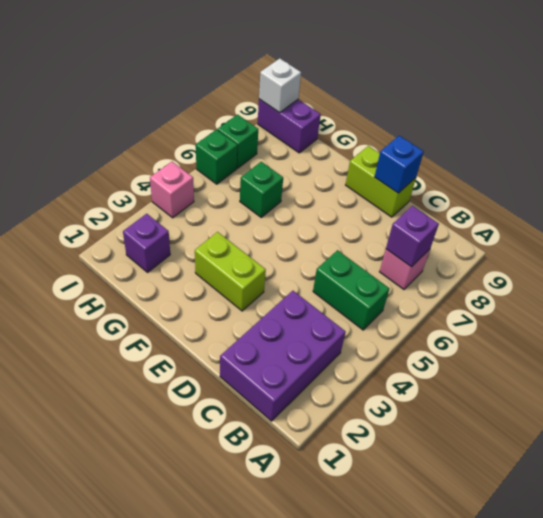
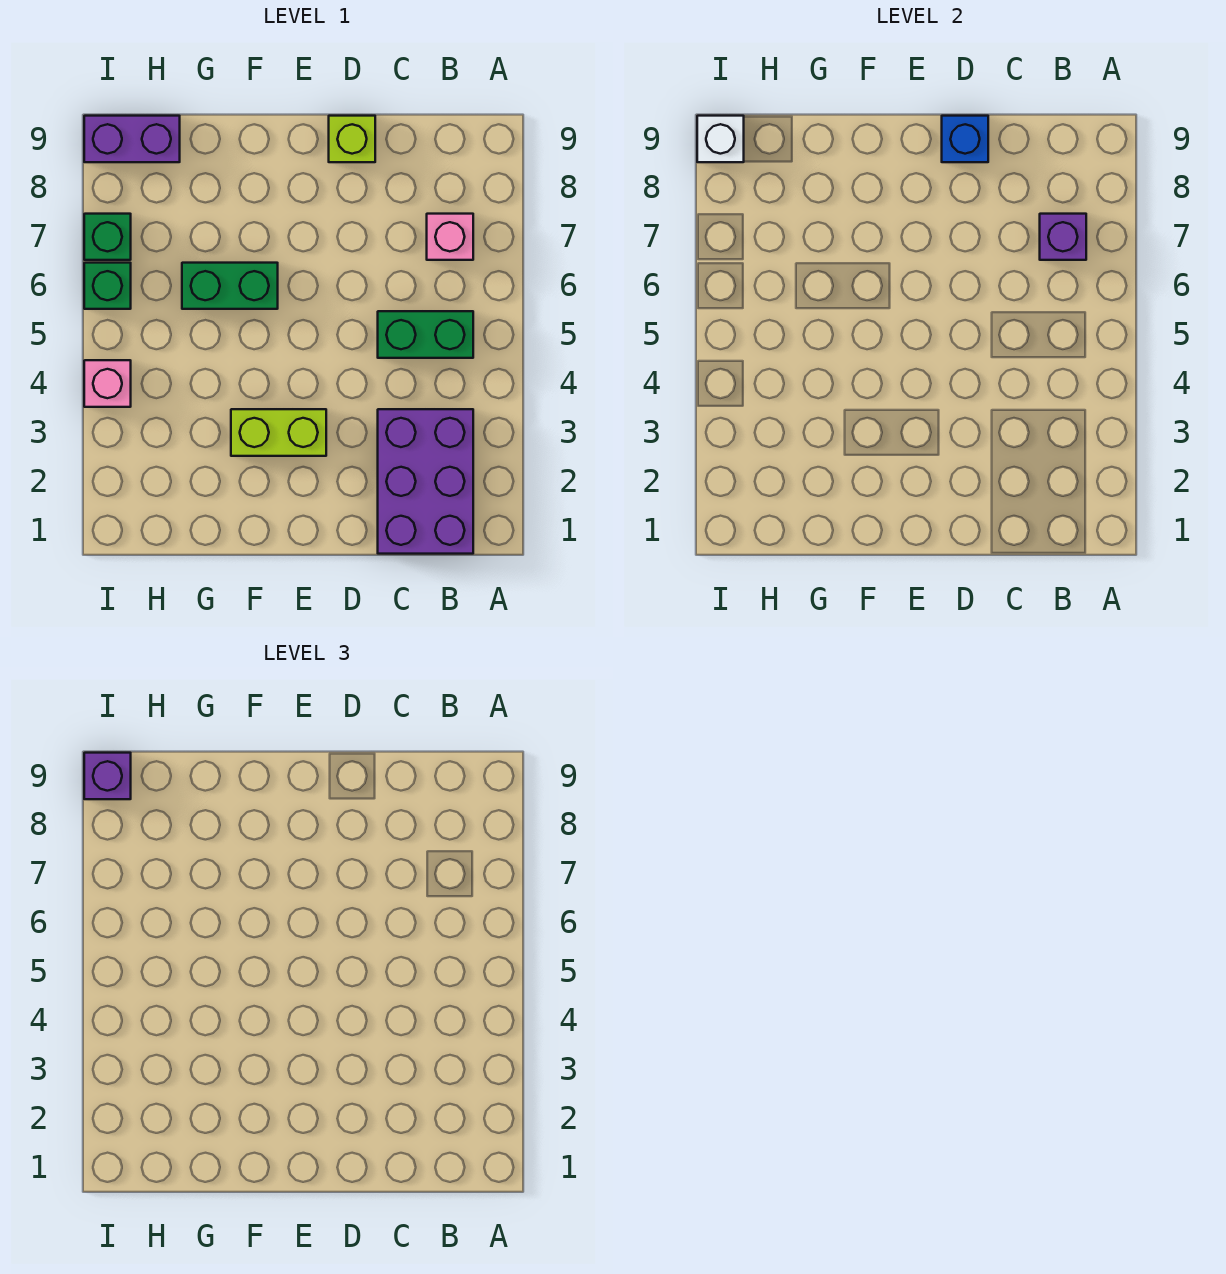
lime brick D9:E9 level 1 -> lime brick D9 level 1
green brick G6 level 1 -> green brick F6:G6 level 1
purple brick H2 level 1 -> purple brick I9 level 3

